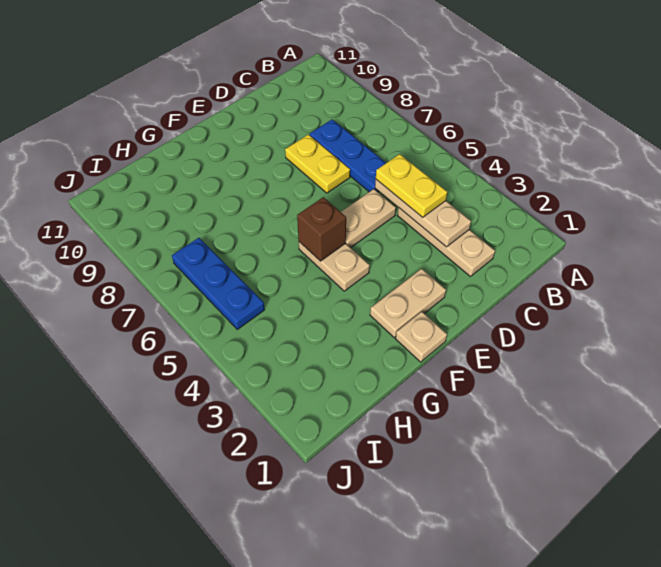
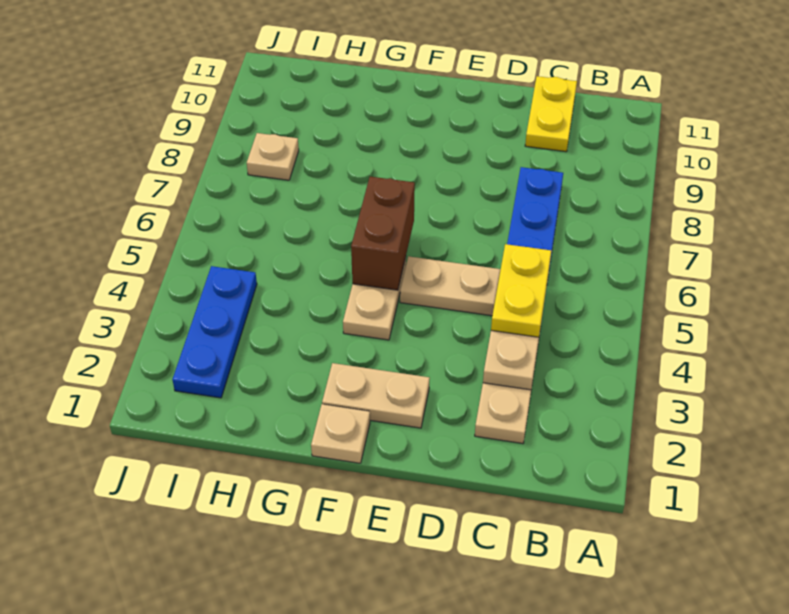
yellow plate D7:D8 level 1 -> yellow plate C10:C11 level 1
brown brick F5 level 2 -> brown brick F5:F6 level 2
blue plate I5:I7 level 1 -> blue plate I2:I4 level 1
none -> tan plate I8 level 1

